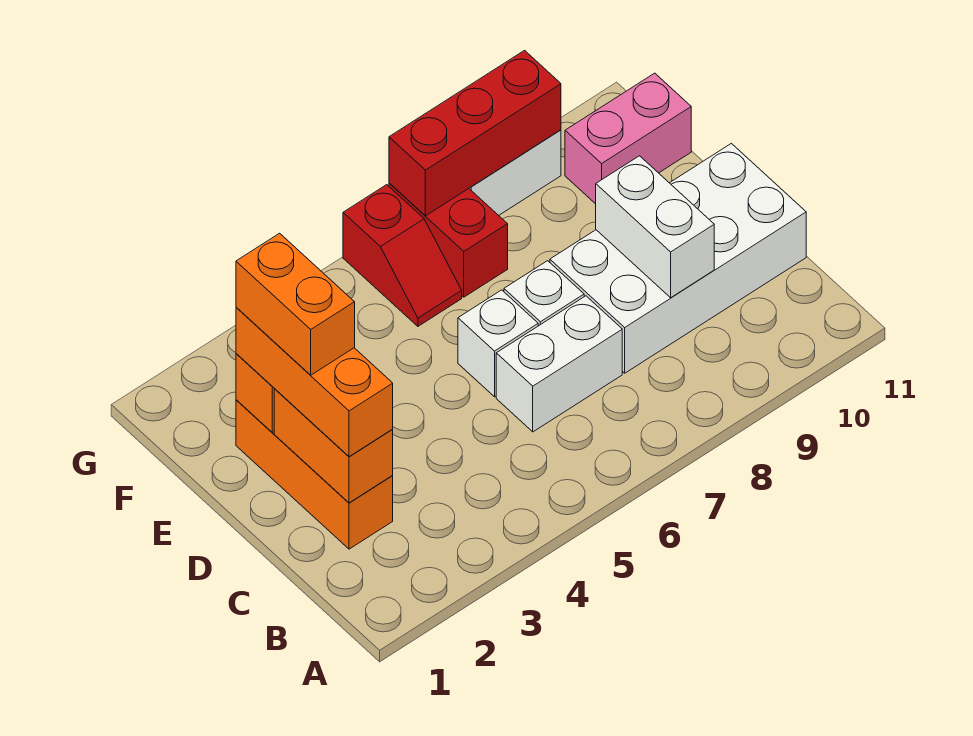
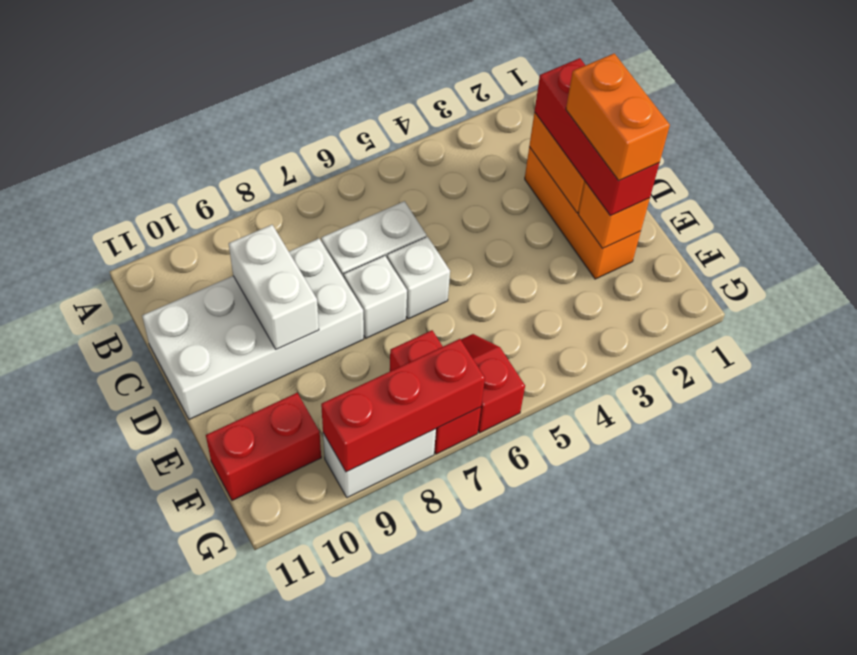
orange brick C2:E2 level 3 -> red brick C2:E2 level 3
pink brick F10:F11 level 1 -> red brick F10:F11 level 1

